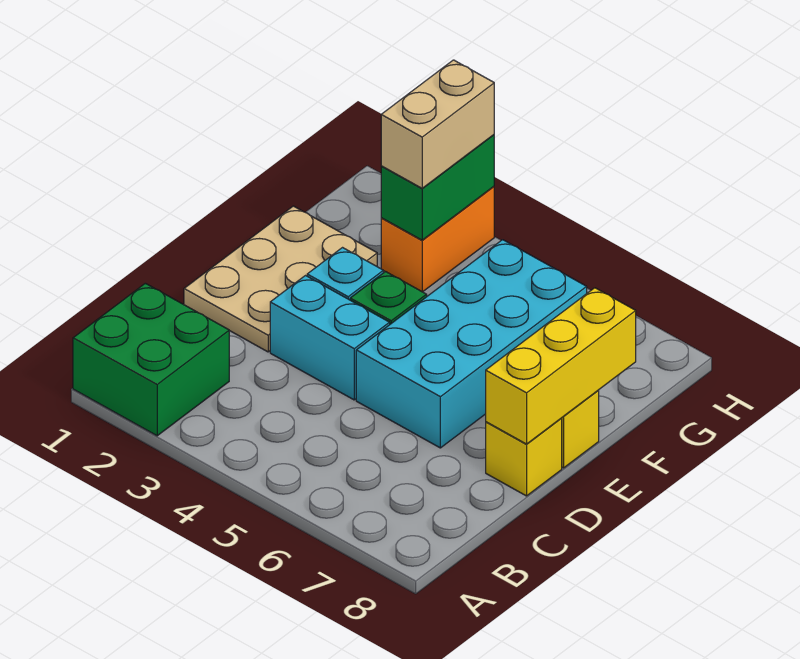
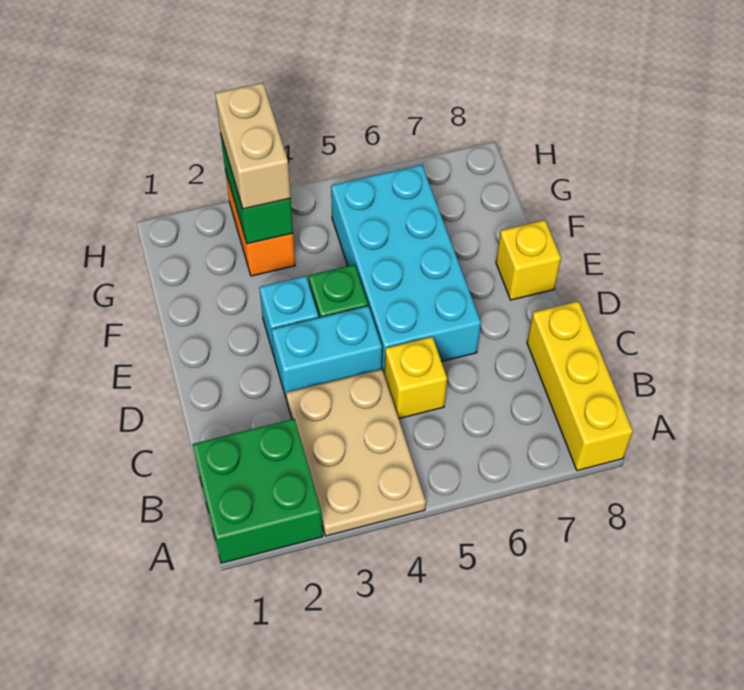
tan plate D1:F2 level 1 -> tan plate A3:C4 level 1
yellow brick D8 level 1 -> yellow brick C5 level 1
yellow brick D8:F8 level 2 -> yellow brick A8:C8 level 1

